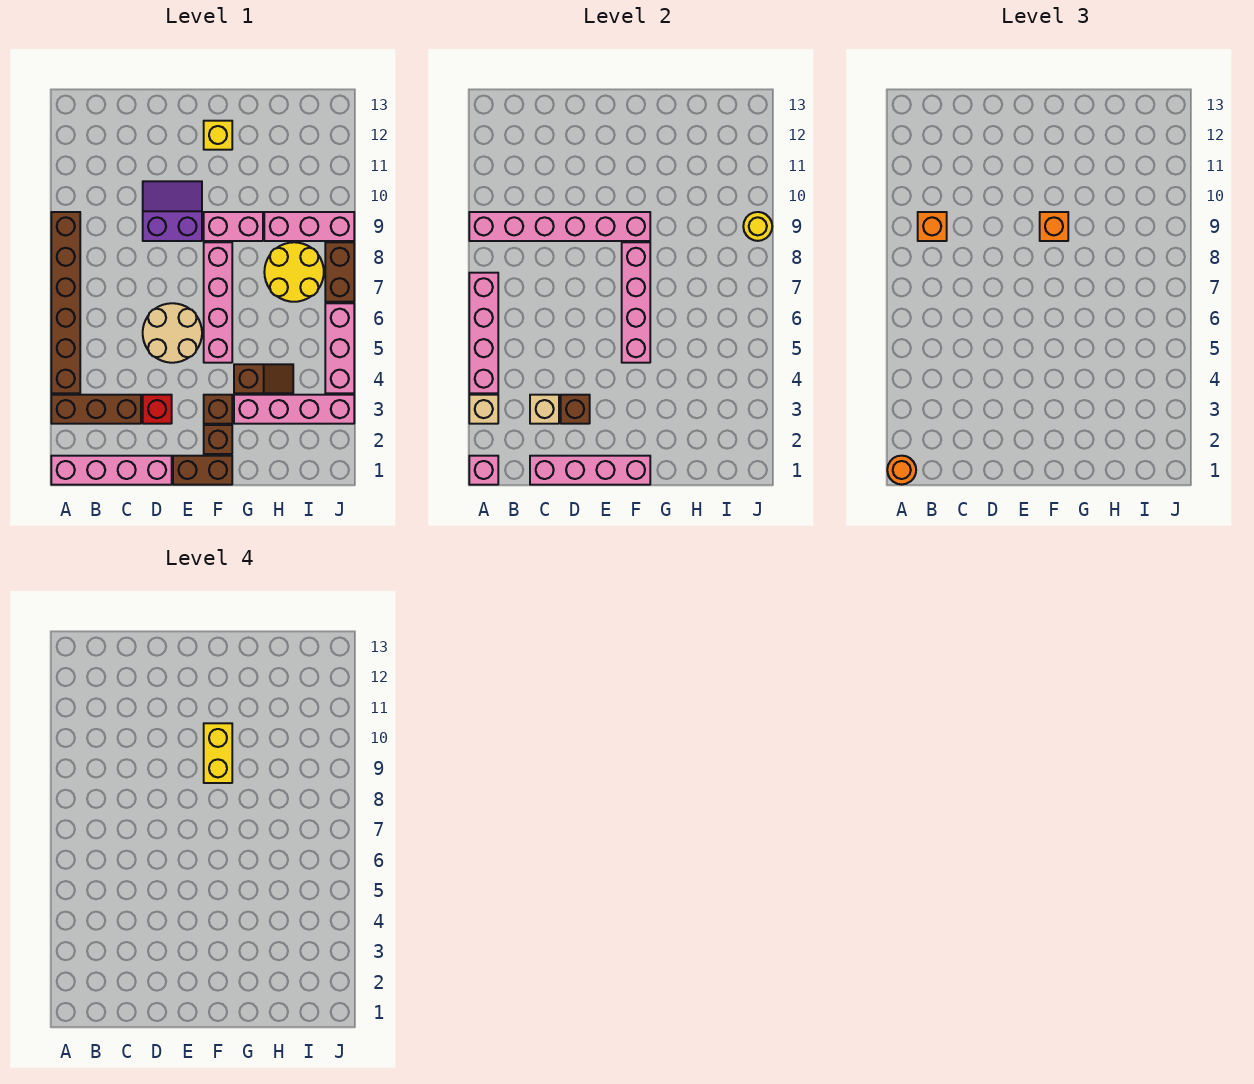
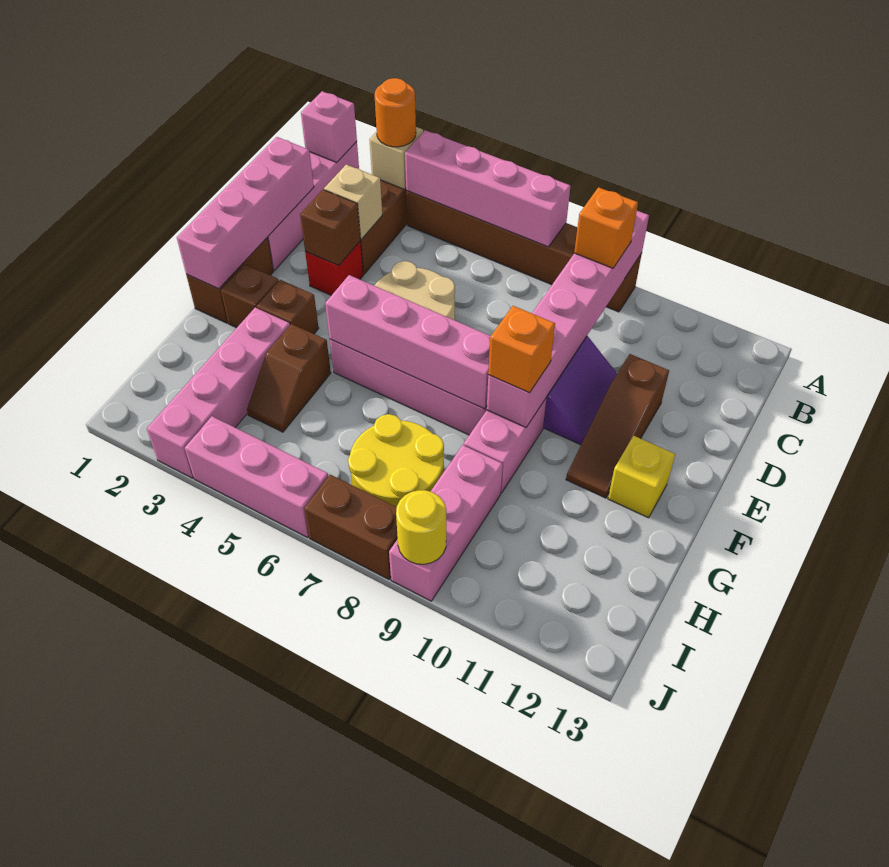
orange round brick A1 level 3 -> orange round brick A3 level 3
none -> brown slope D11:F11 level 1 top D
yellow brick F9:F10 level 4 -> none

